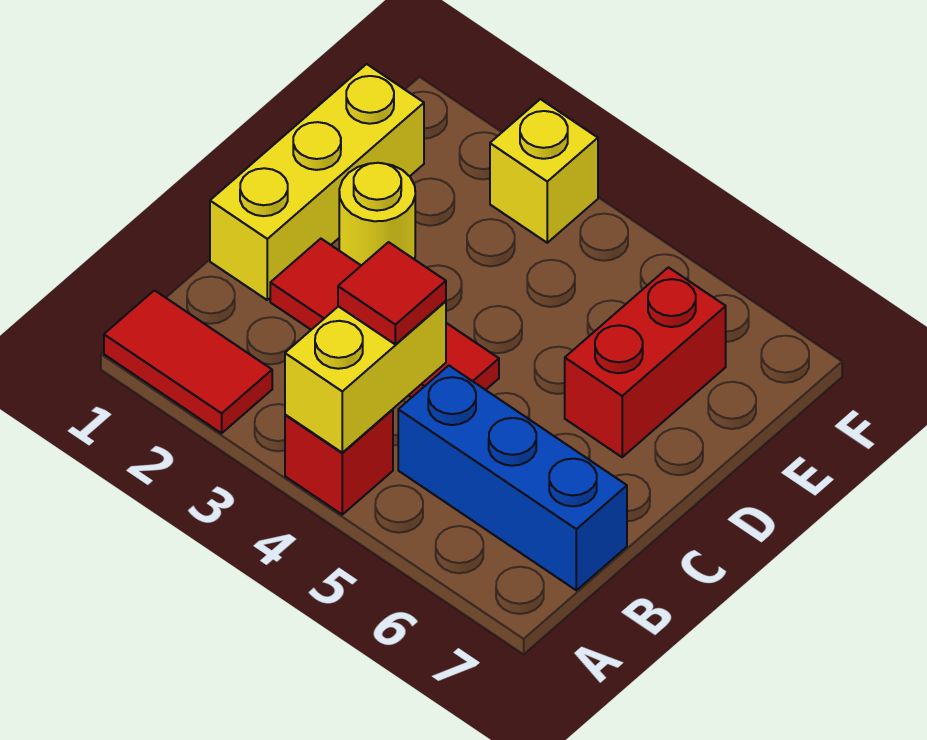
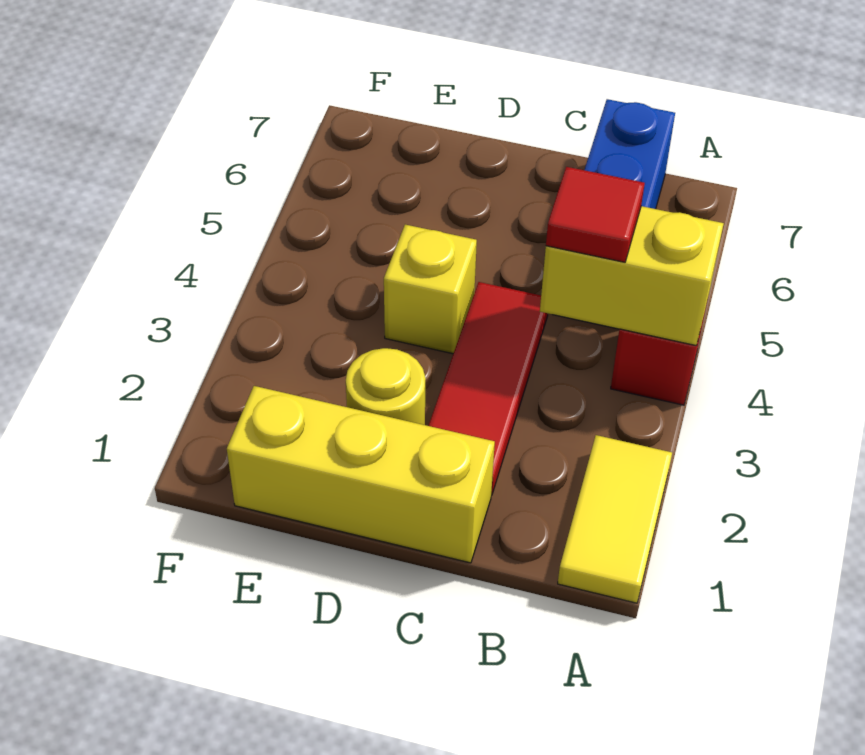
red tile A1:A2 level 1 -> yellow tile A1:A2 level 1
red brick D6:E6 level 1 -> none
yellow brick F3 level 1 -> yellow brick D4 level 1

